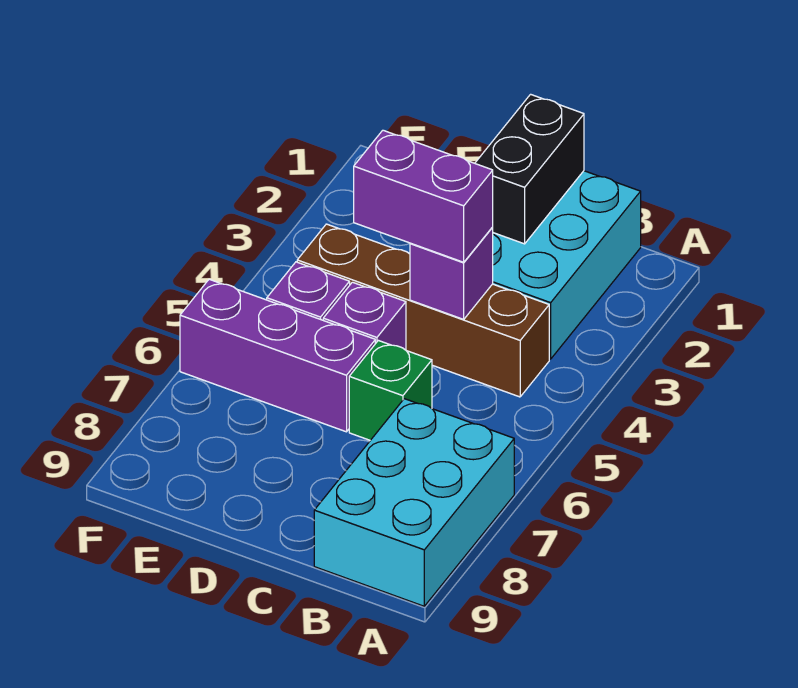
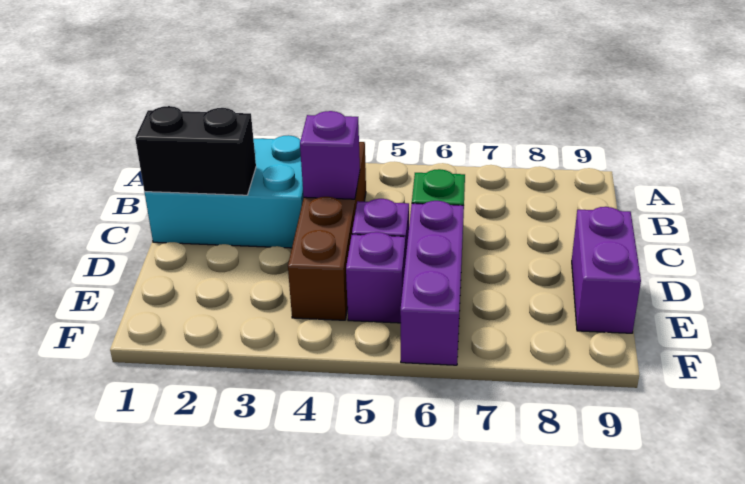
cyan brick A7:B9 level 1 -> none
purple brick C4:D4 level 3 -> purple brick D9:E9 level 1

